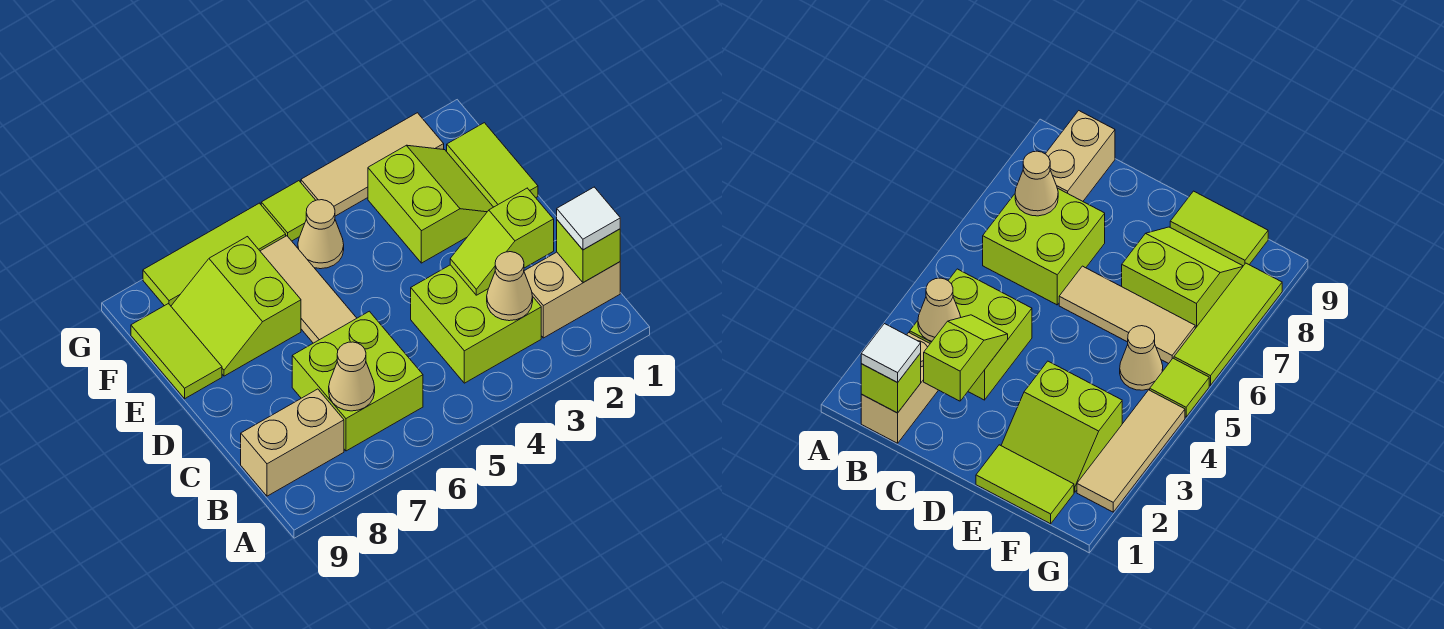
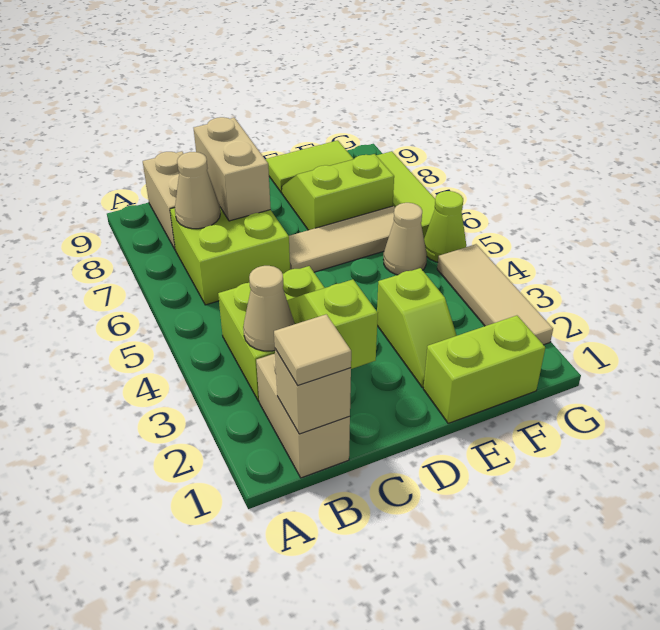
lime brick B1 level 2 -> tan brick B1 level 2
white tile B1 level 3 -> tan tile B1 level 3
none -> tan brick C7:C8 level 2
lime tile E1:F1 level 1 -> lime brick E1:F1 level 1
lime slope E2:F3 level 1 top 3 -> lime slope E2:E3 level 1 top 3
lime tile G5 level 1 -> lime cone G5 level 1

